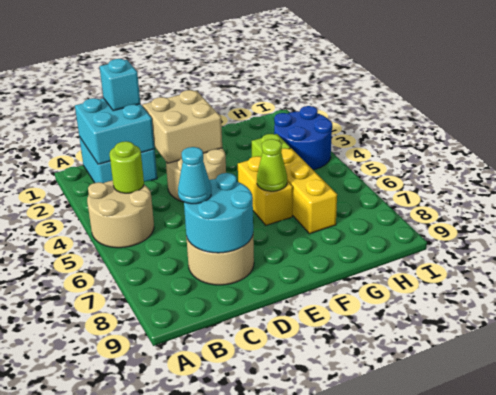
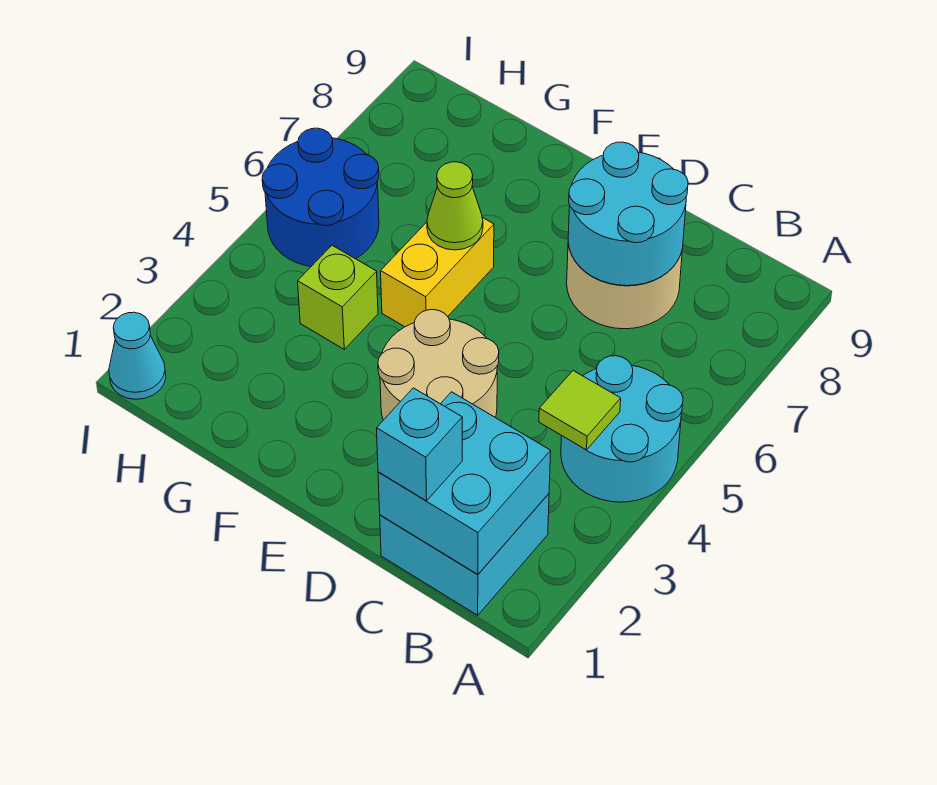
tan round brick A4:B5 level 1 -> cyan round brick A4:B5 level 1
lime round brick B4 level 2 -> lime tile B4 level 2
cyan cone C7 level 3 -> cyan cone I1 level 1
tan brick D2:E3 level 2 -> none
yellow brick G5:G7 level 1 -> none
blue round brick H3:I4 level 1 -> blue round brick H5:I6 level 1

